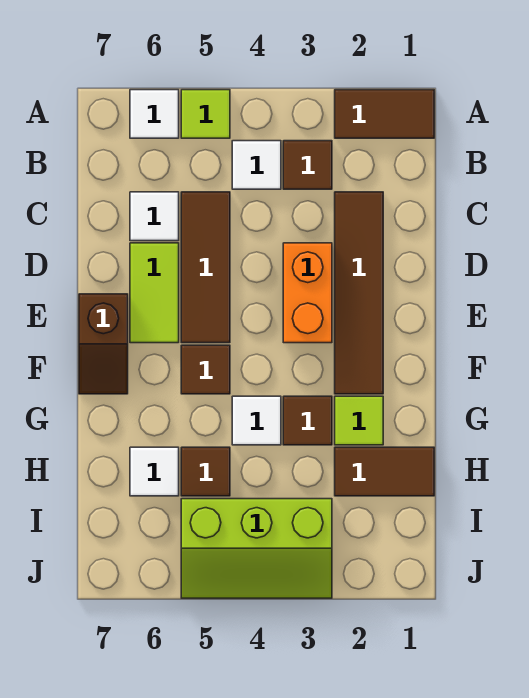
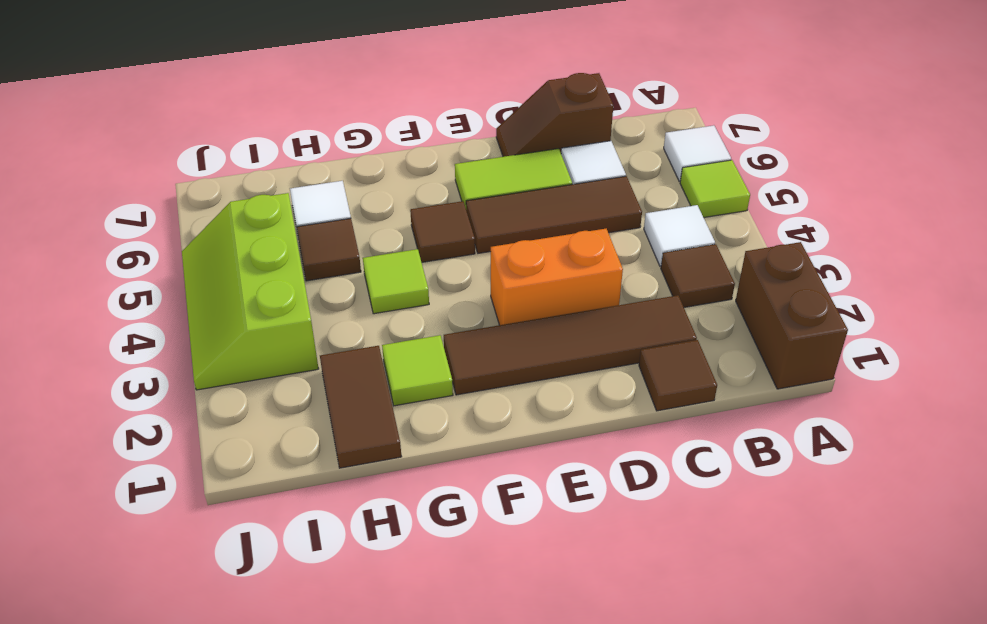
brown tile A1:A2 level 1 -> brown brick A1:A2 level 1
brown slope E7:F7 level 1 top E -> brown slope C7:D7 level 1 top C
brown tile G3 level 1 -> brown tile C1 level 1
white tile G4 level 1 -> lime tile G4 level 1

